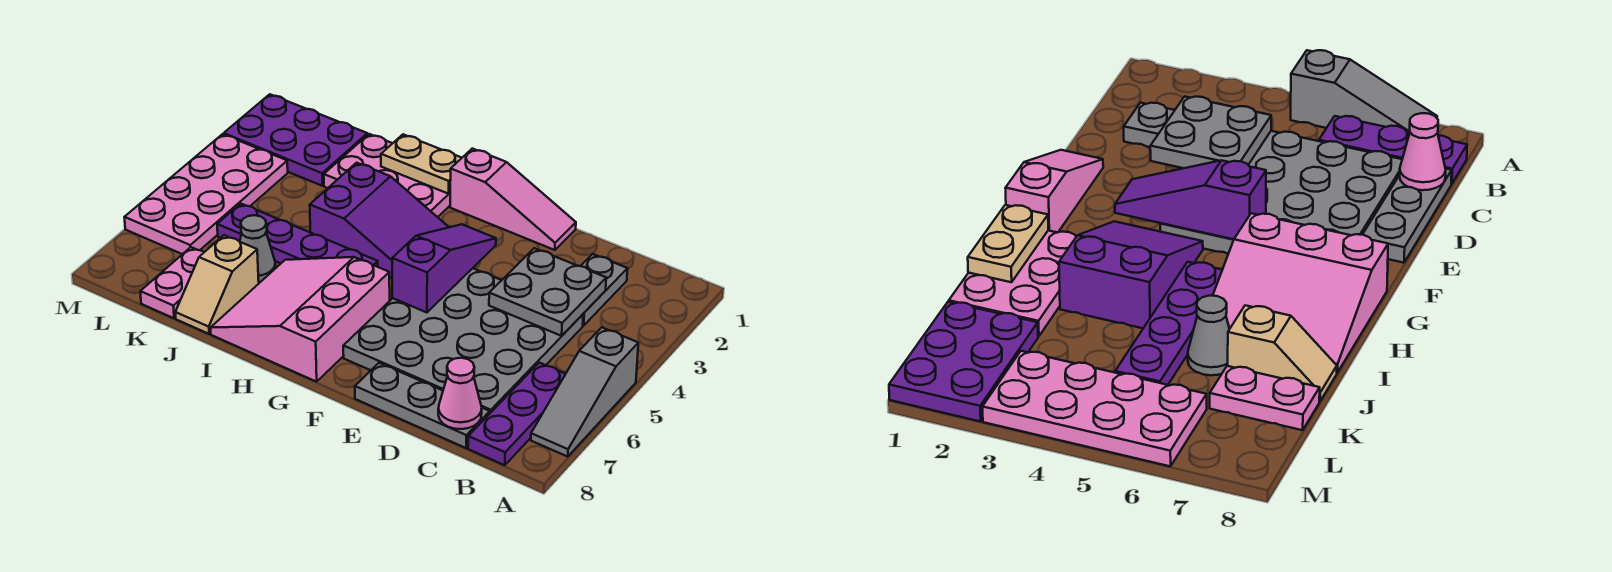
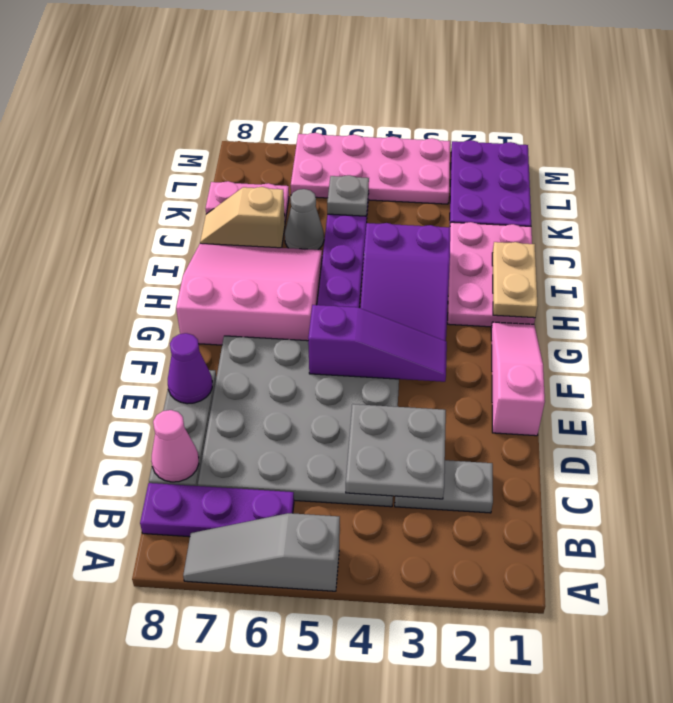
pink slope E1:G1 level 1 top G -> pink slope E1:G1 level 1 top E
none -> purple cone E8 level 2
none -> grey plate K5 level 2

